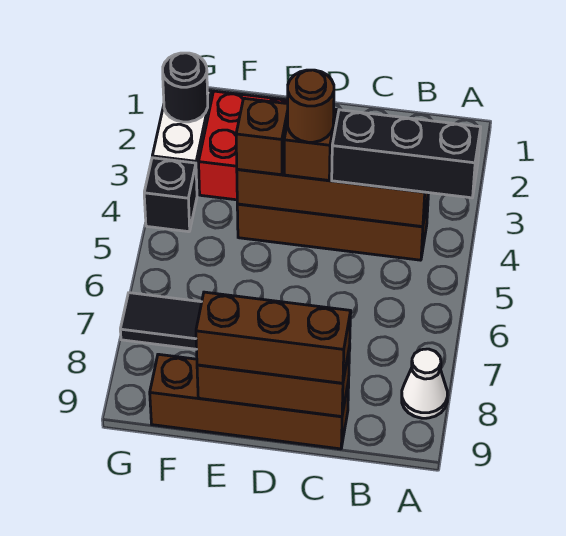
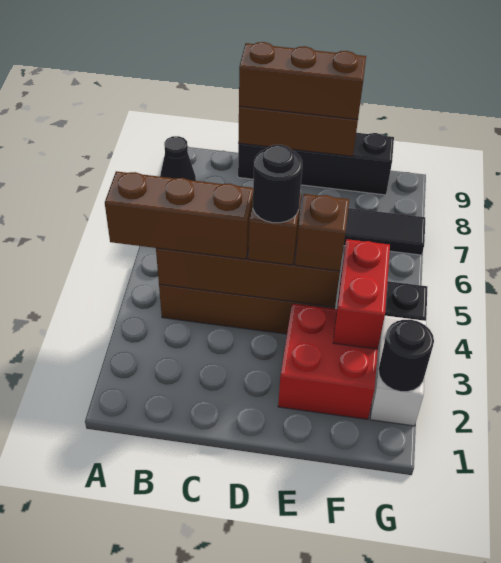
black brick A4:C4 level 3 -> brown brick A4:C4 level 3
white cone A8 level 1 -> black cone A8 level 1
brown brick C9:F9 level 1 -> black brick C9:F9 level 1
brown round brick D4 level 4 -> black round brick D4 level 4
none -> red brick F3:F4 level 2

